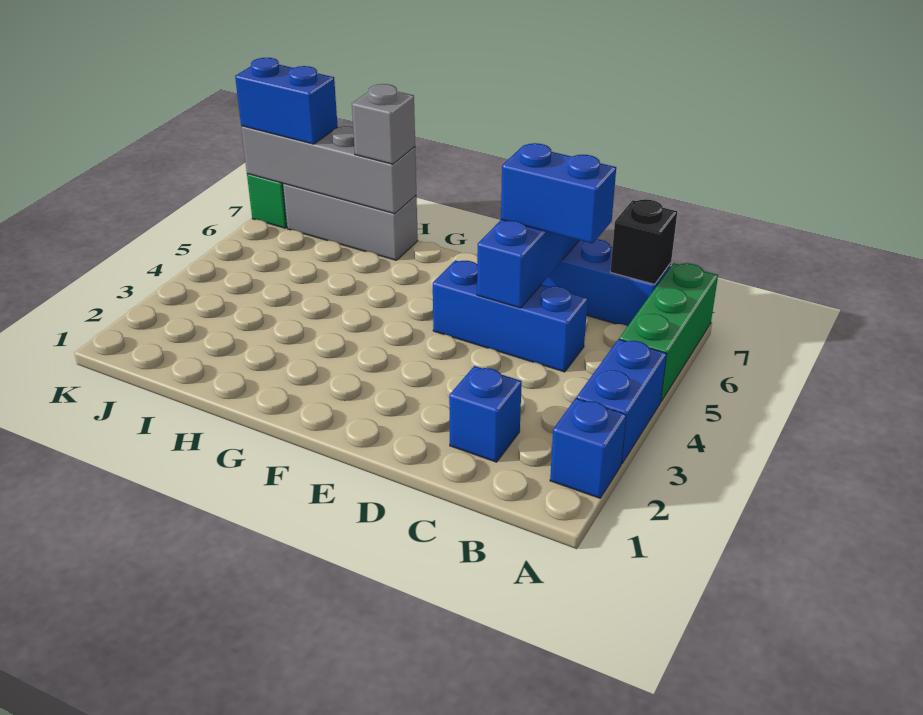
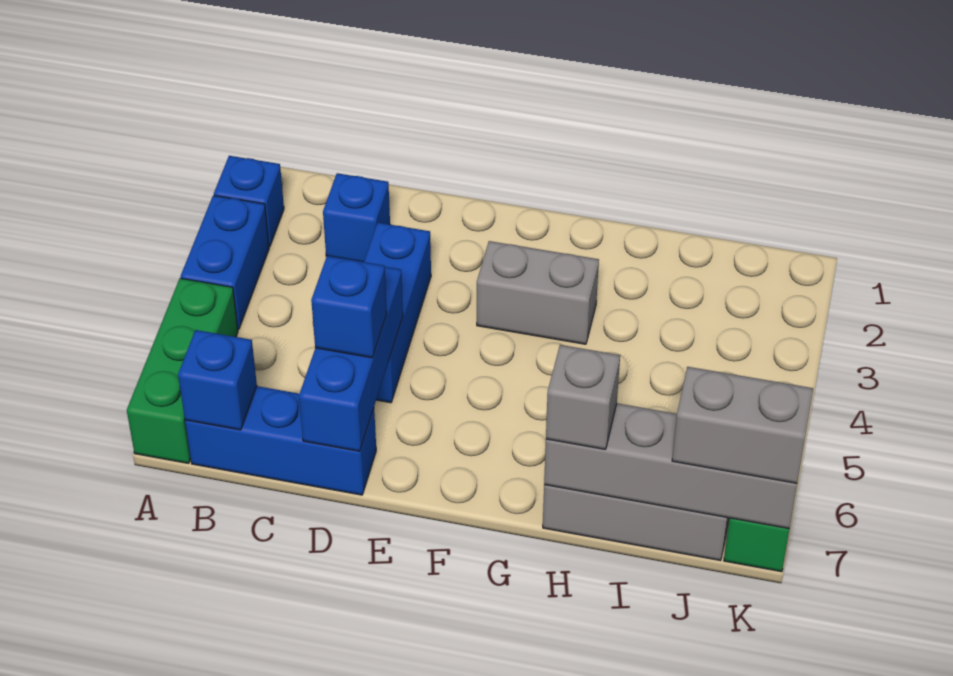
black brick B7 level 2 -> blue brick B7 level 2
blue brick C5:E5 level 1 -> blue brick D3:D5 level 1
blue brick C6:D6 level 3 -> blue brick D6 level 3
none -> grey brick F3:G3 level 1
blue brick J7:K7 level 3 -> grey brick J7:K7 level 3

